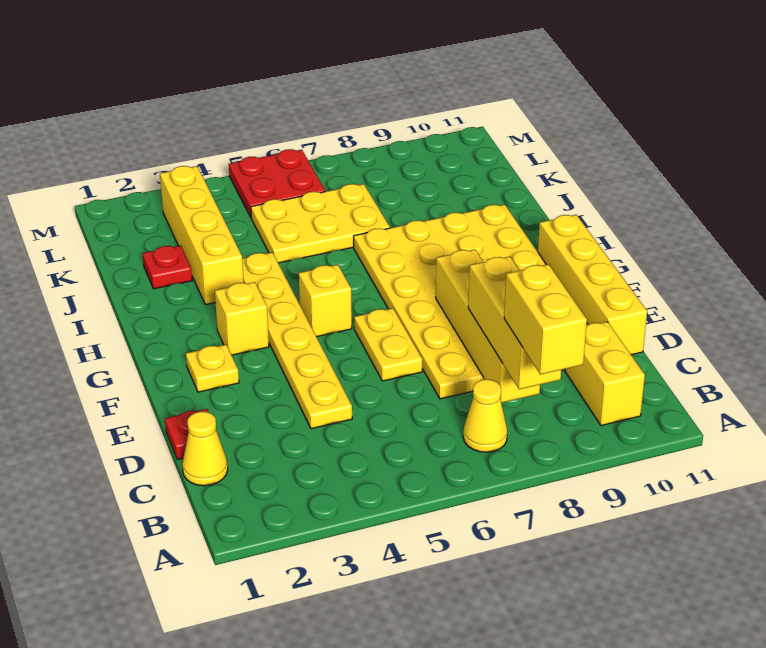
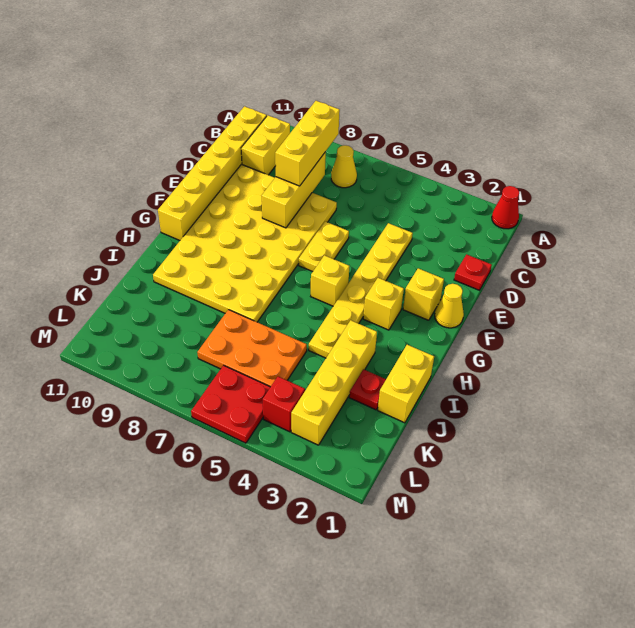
none -> red cone A1 level 1
yellow brick A8:B8 level 4 -> yellow brick I1:J1 level 1
yellow cone C1 level 1 -> yellow cone F1 level 1
yellow brick C8:F8 level 2 -> yellow brick C8:E8 level 2
yellow brick D11:G11 level 1 -> yellow brick B11:G11 level 1
yellow plate F2 level 1 -> yellow brick F2 level 1
yellow plate J5:K7 level 1 -> orange plate J5:K7 level 1
none -> red brick L4 level 1

